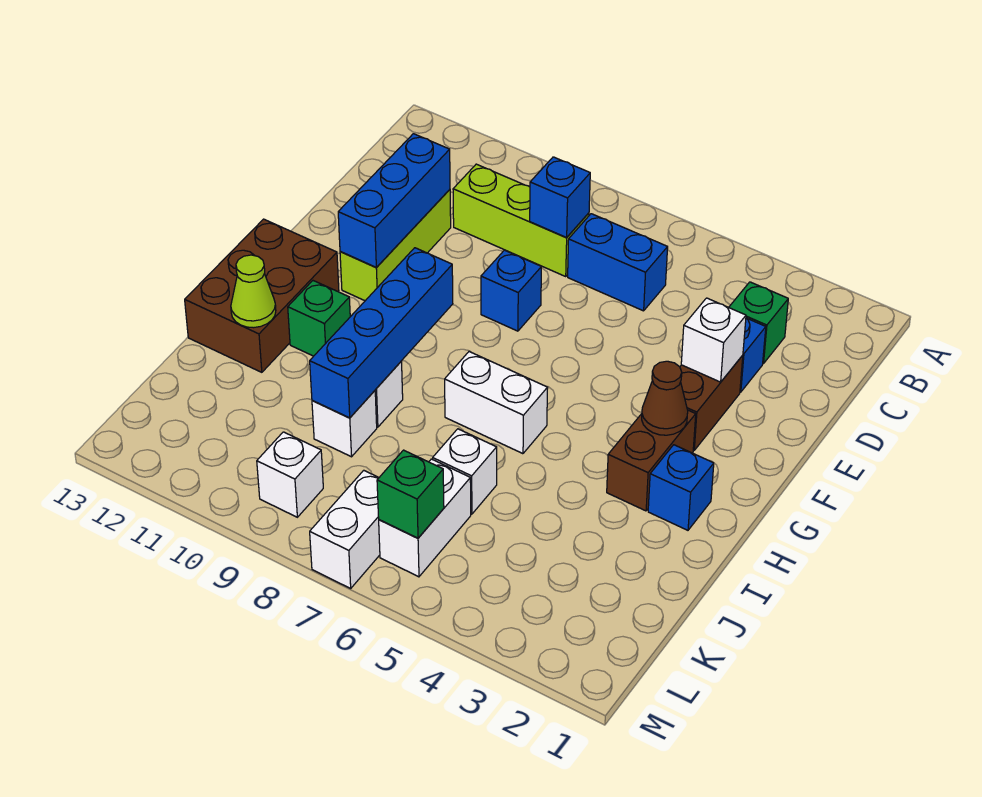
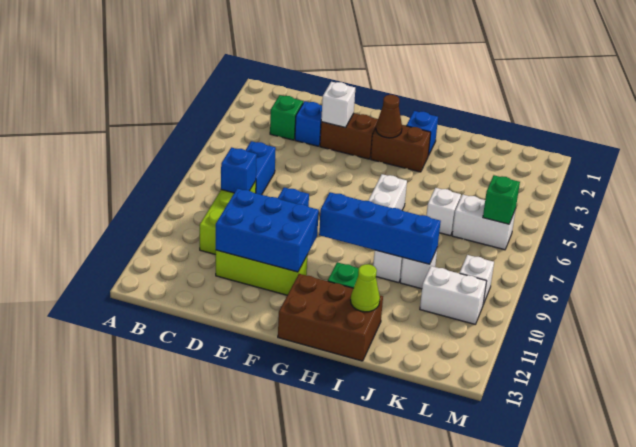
blue brick D11:F11 level 2 -> blue brick D10:F11 level 2
white brick L7:M7 level 1 -> white brick K10:L10 level 1

